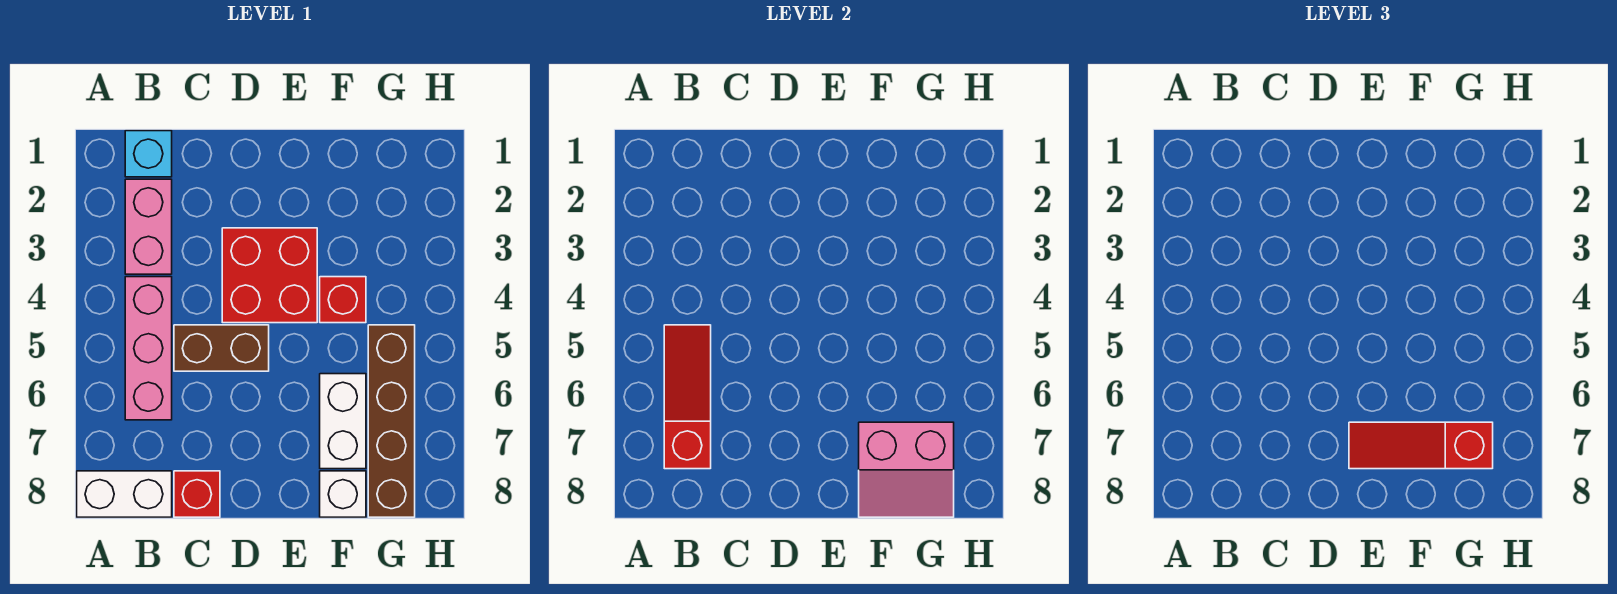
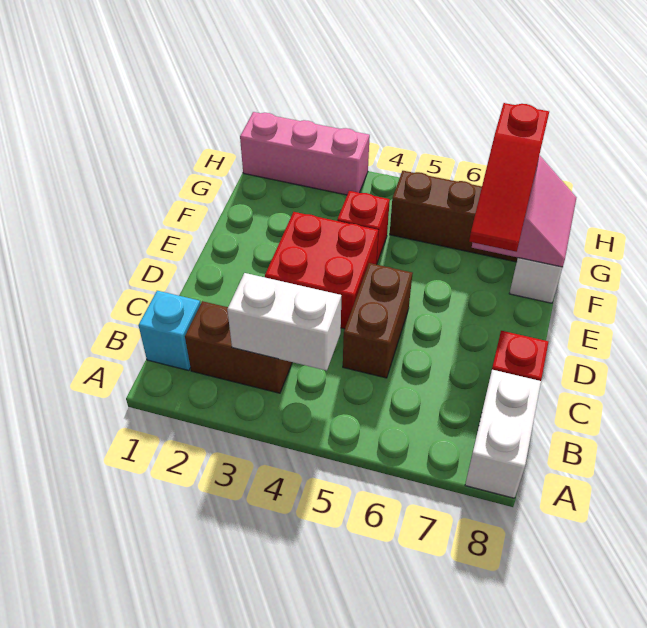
pink brick B2:B3 level 1 -> brown brick B2:B3 level 1
pink brick B4:B6 level 1 -> pink brick H1:H3 level 1
red slope B5:B7 level 2 top 7 -> none
white brick F6:F7 level 1 -> white brick B3:B4 level 2

